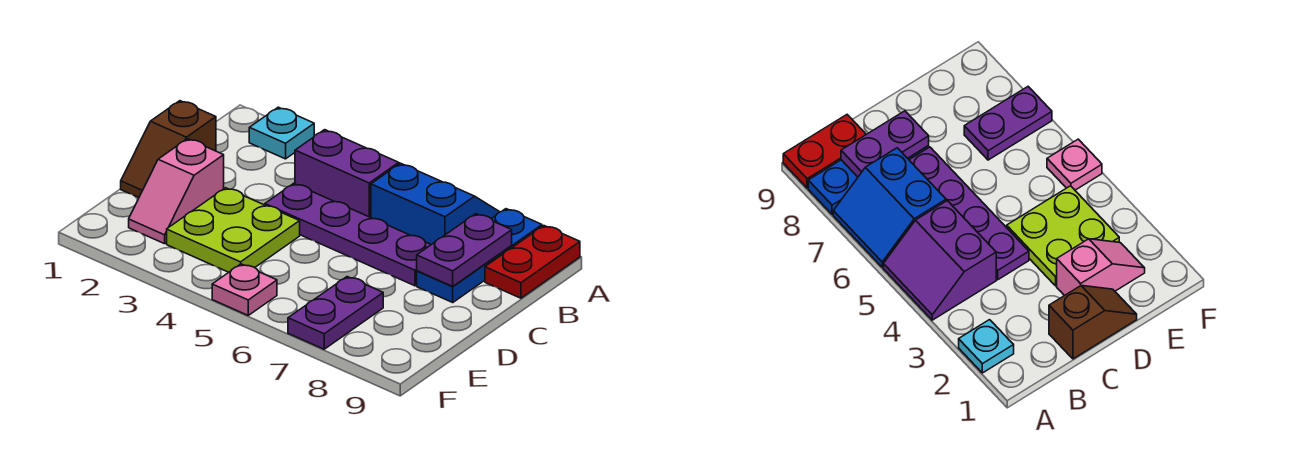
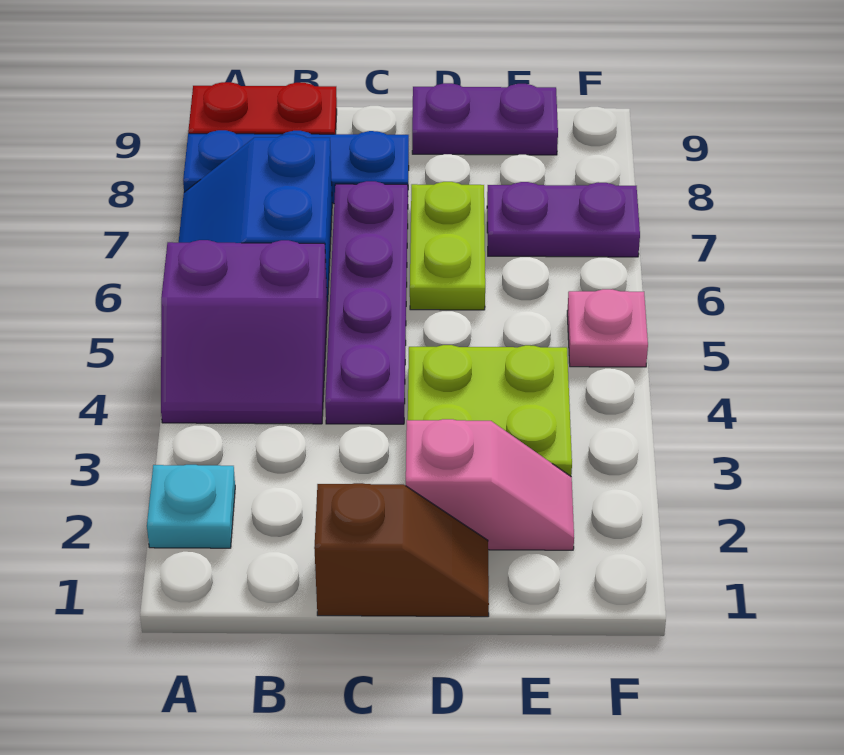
purple slope A4:B5 level 1 top B -> purple slope A4:B5 level 1 top 5
purple plate B8:C8 level 2 -> purple plate D9:E9 level 1
none -> lime plate D6:D7 level 1

